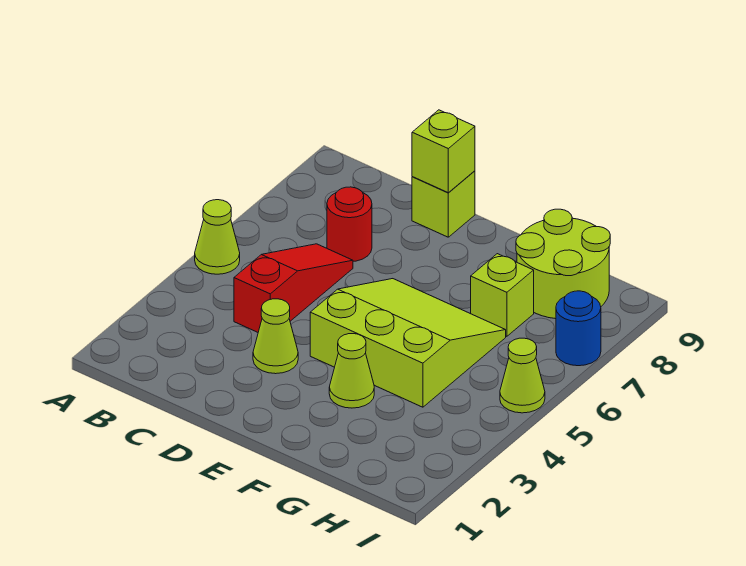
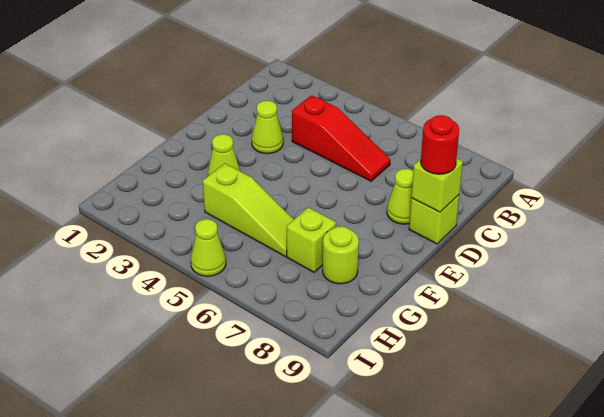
lime cone A5 level 1 -> lime cone D8 level 1
red round brick C7 level 1 -> red round brick D9 level 3
lime slope E4:G6 level 1 top 4 -> lime slope G4:G6 level 1 top 4
lime round brick G8:H9 level 1 -> lime round brick G8 level 1
blue round brick I7 level 1 -> none

